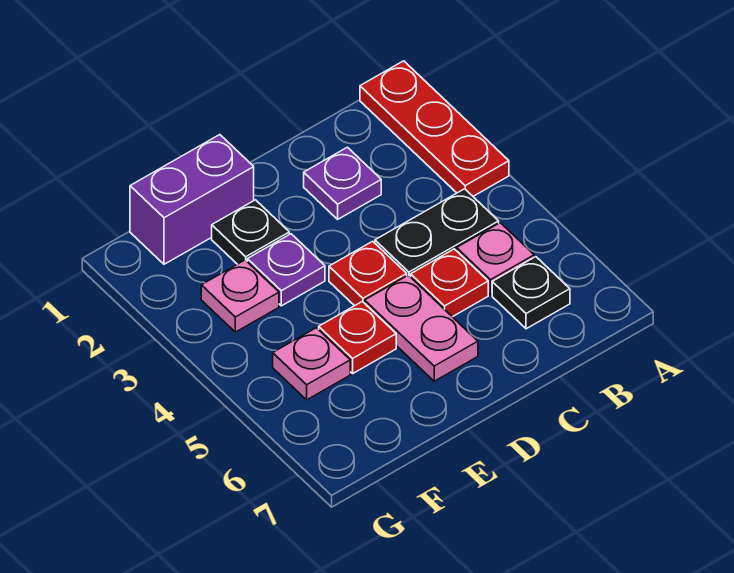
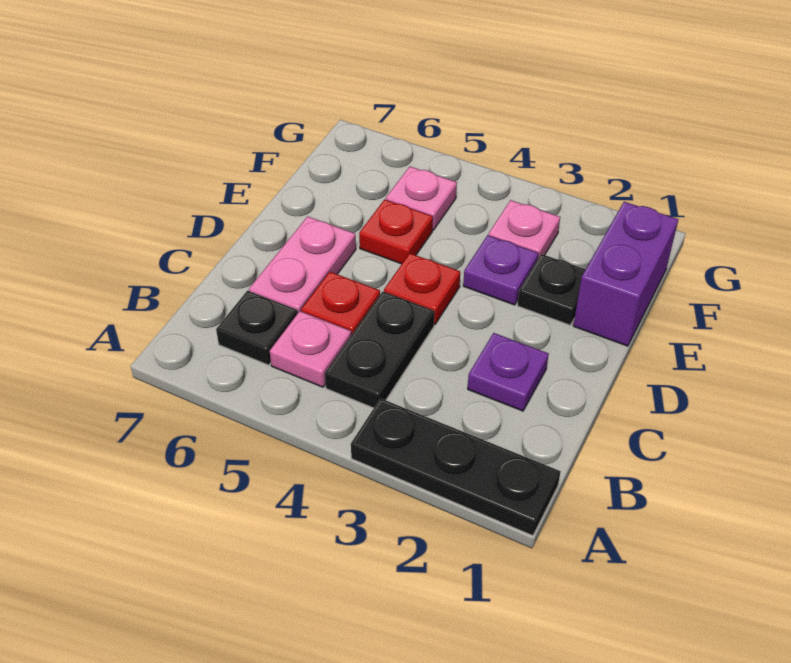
red plate A1:A3 level 1 -> black plate A1:A3 level 1
pink plate D5:D6 level 1 -> pink plate C6:D6 level 1

